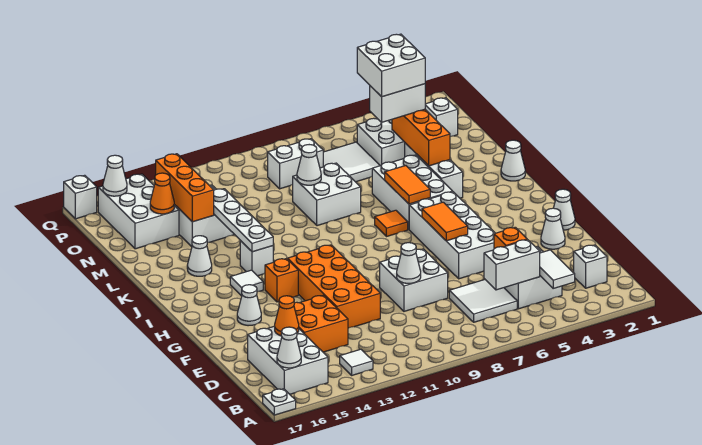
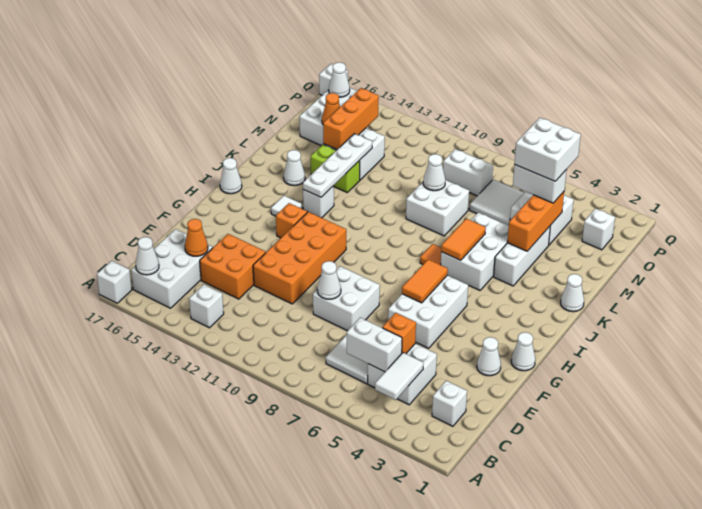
white plate A17 level 1 -> white brick A17 level 1
white tile B13 level 1 -> white brick B13 level 1
white brick F5:I6 level 1 -> white brick F5:H6 level 1
white cone G15 level 1 -> white cone I17 level 1
none -> lime brick L13:L14 level 1

